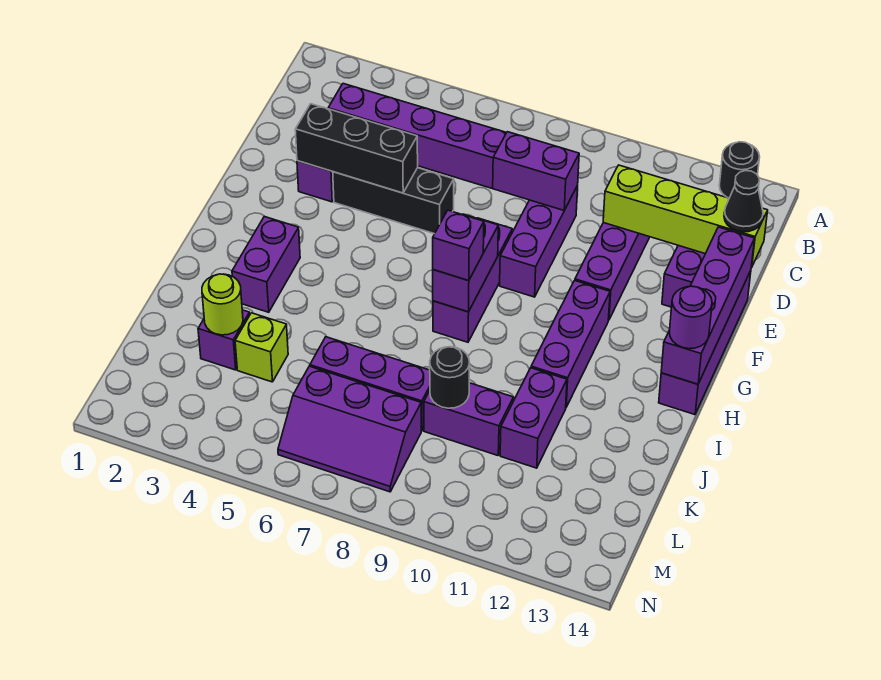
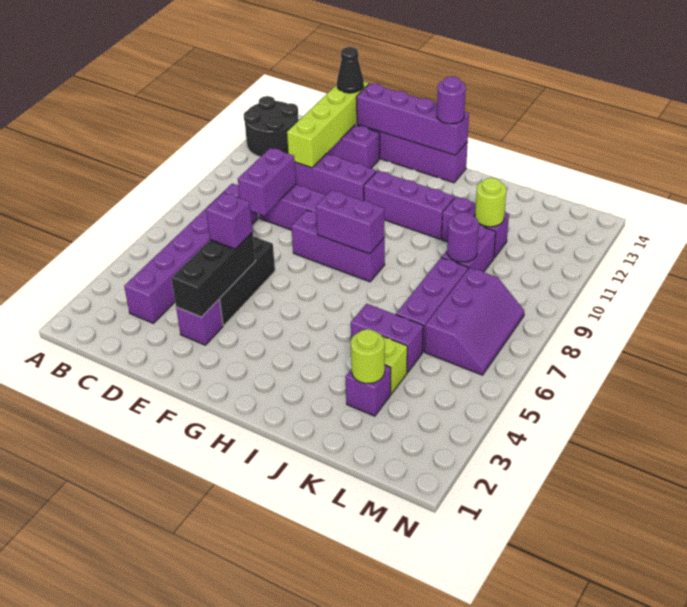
black round brick A13 level 1 -> black round brick A12:B13 level 1
purple brick H3:I3 level 1 -> purple brick J5:K5 level 1
purple brick H8 level 3 -> purple brick E5 level 3
black round brick K9 level 2 -> purple round brick K9 level 2
none -> lime round brick K11 level 2

